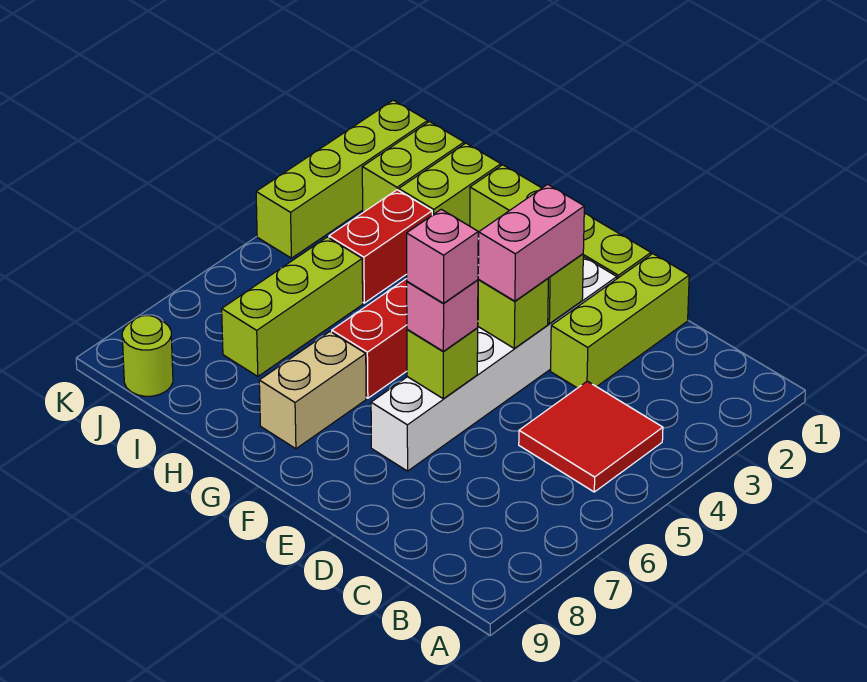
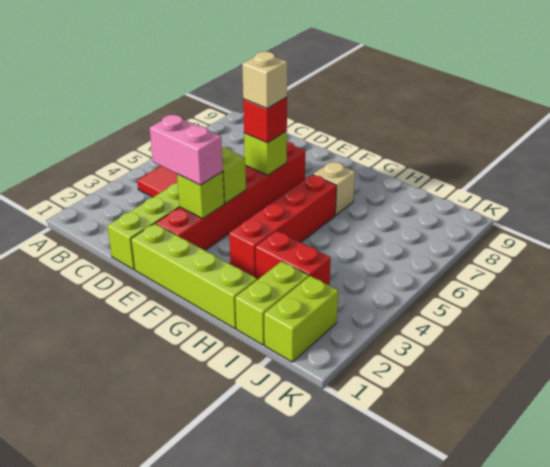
white brick E2:E7 level 1 -> red brick E2:E7 level 1
pink brick E3:E4 level 3 -> pink brick D3:E3 level 3
pink brick E6 level 3 -> red brick E6 level 3
pink brick E6 level 4 -> tan brick E6 level 4
tan brick G7:G8 level 1 -> tan brick G7 level 1
red brick I3:I4 level 1 -> red brick H3:I3 level 1
lime brick I5:I7 level 1 -> none
lime round brick J9 level 1 -> none
lime brick K1:K4 level 1 -> none

